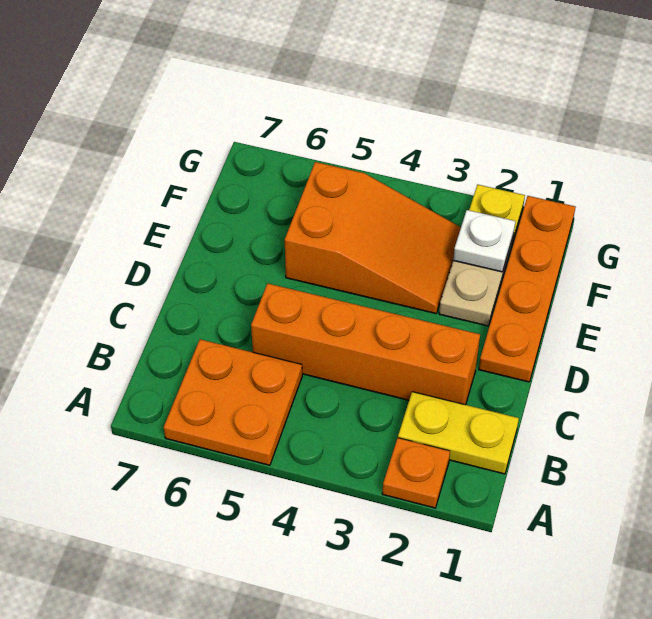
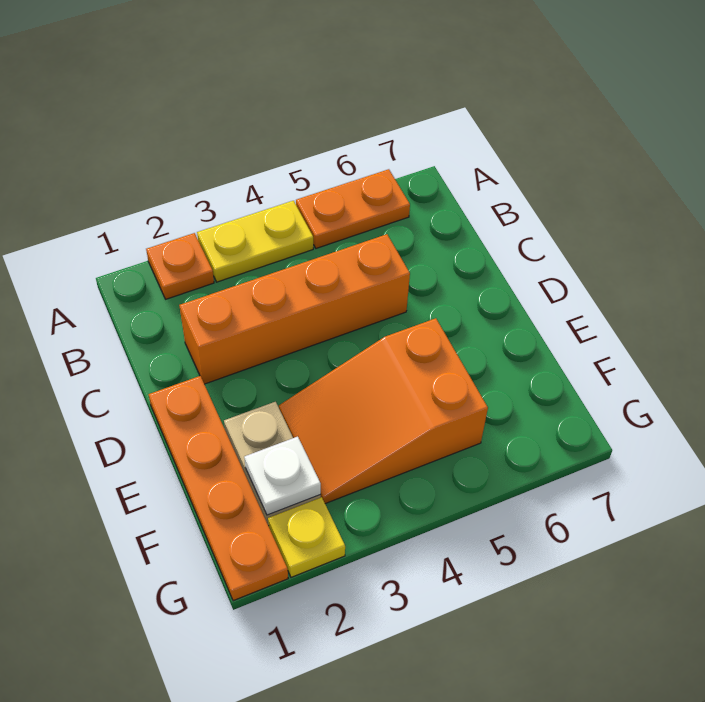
orange plate A5:B6 level 1 -> orange plate A5:A6 level 1
yellow plate B1:B2 level 1 -> yellow plate A3:A4 level 1

